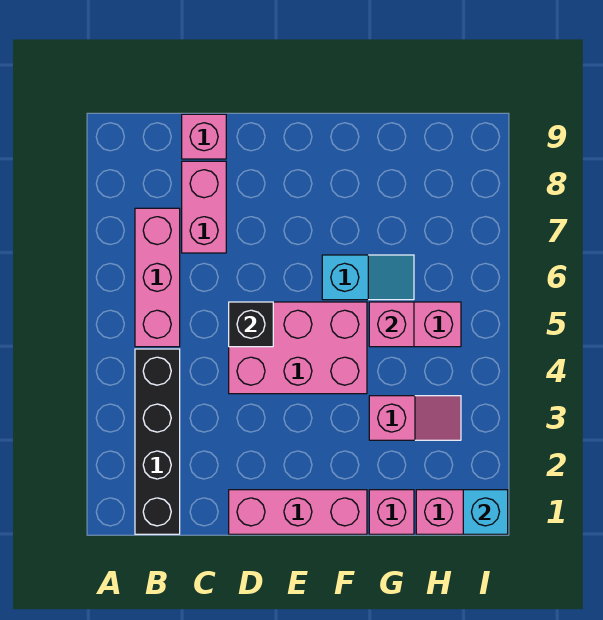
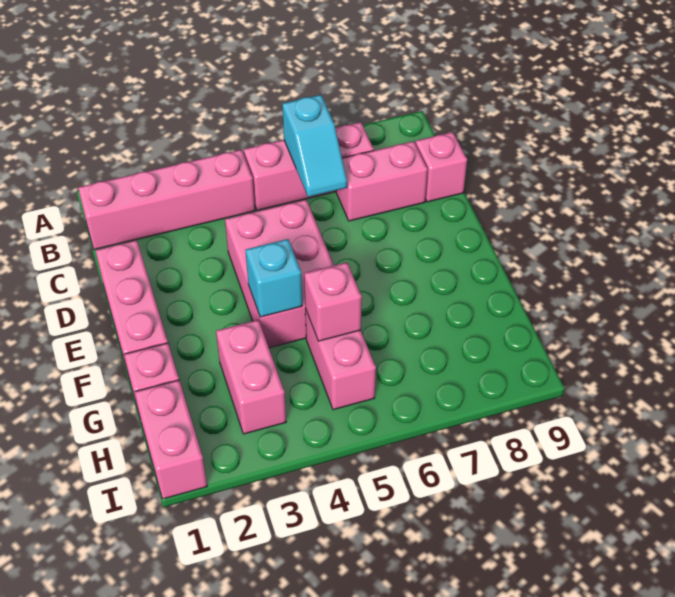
black brick B1:B4 level 1 -> pink brick B1:B4 level 1
black brick D5 level 2 -> none
cyan slope F6:G6 level 1 top F -> cyan slope B6:C6 level 2 top B
pink slope G3:H3 level 1 top G -> pink brick G3:H3 level 1
cyan brick I1 level 2 -> cyan brick F4 level 2

